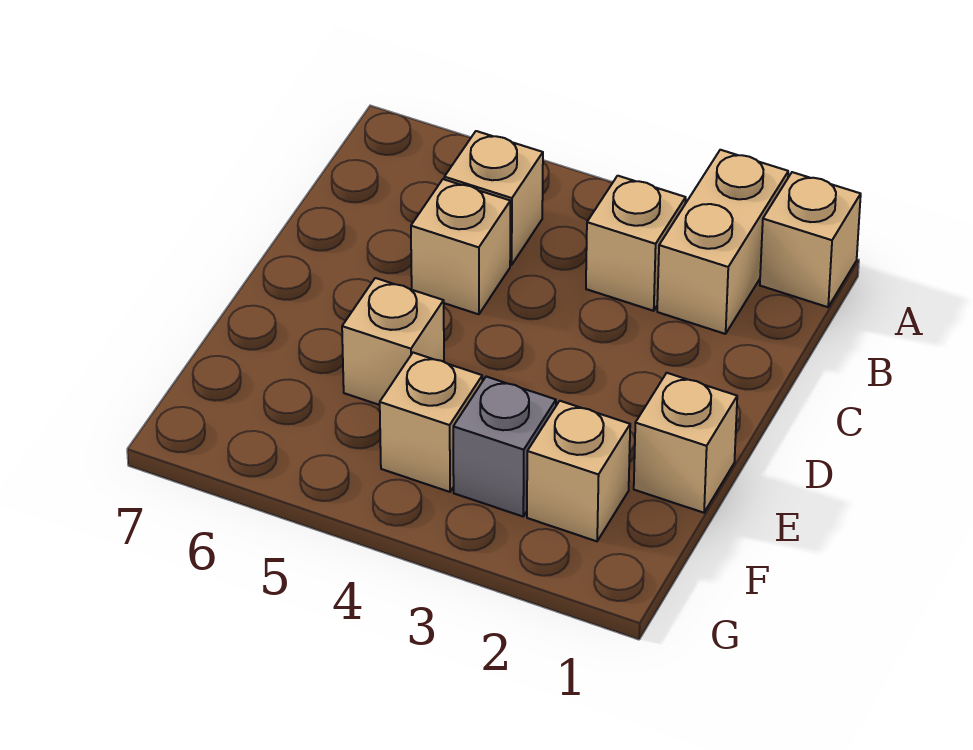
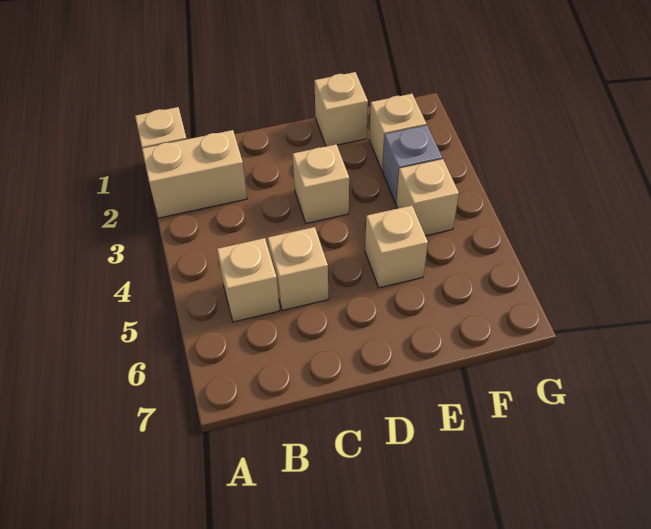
tan brick B3 level 1 -> tan brick D3 level 1

